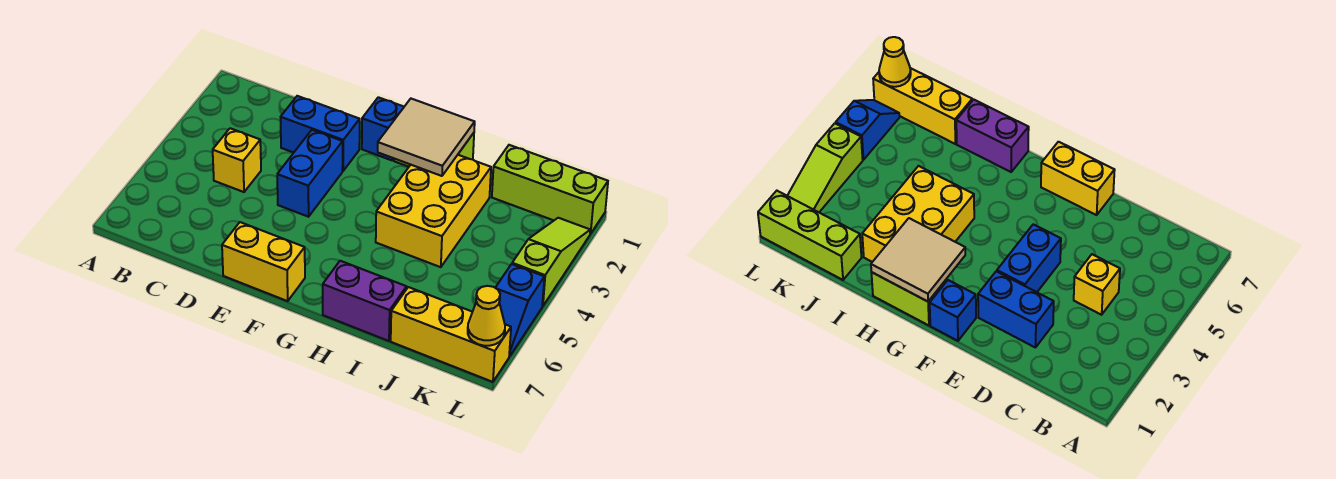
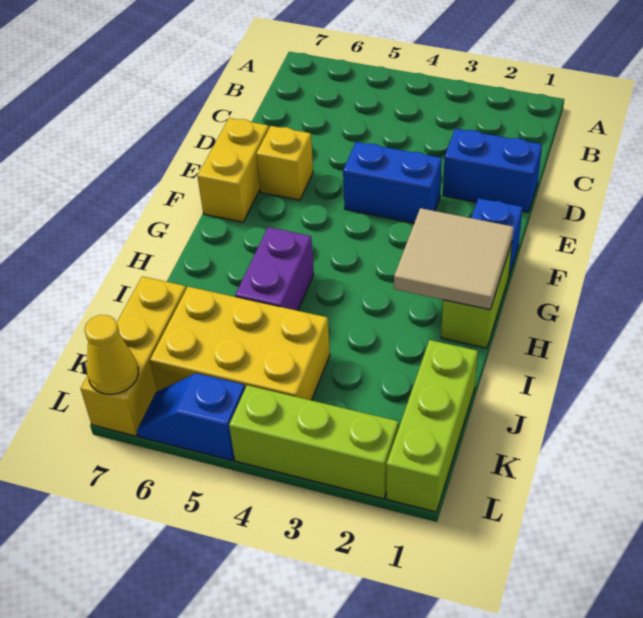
yellow brick C4 level 1 -> yellow brick E6 level 1
blue brick D2:E2 level 1 -> blue brick D1:D2 level 1
yellow brick H2:I4 level 1 -> yellow brick J4:K6 level 1
purple brick H7:I7 level 1 -> purple brick H5:I5 level 1
lime slope L2:L4 level 1 top 4 -> lime brick L2:L4 level 1

